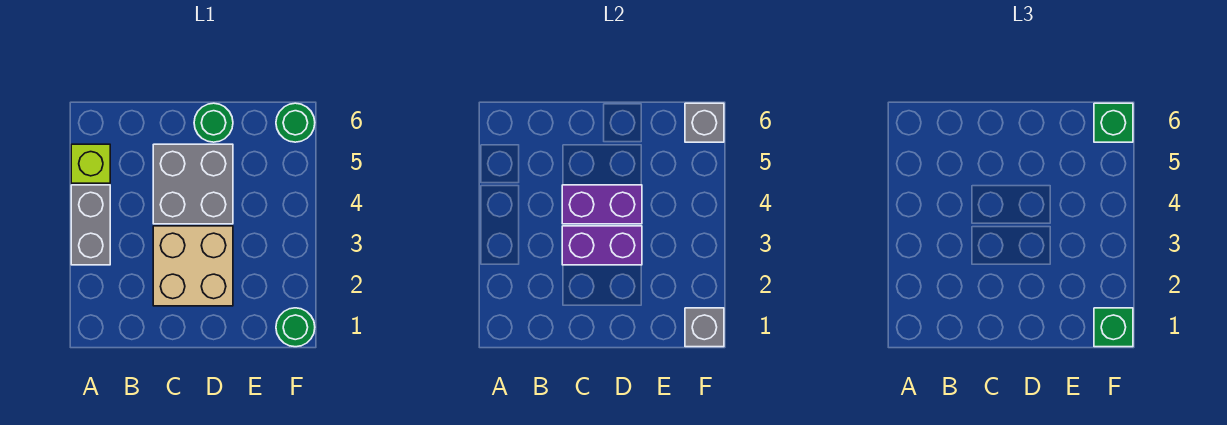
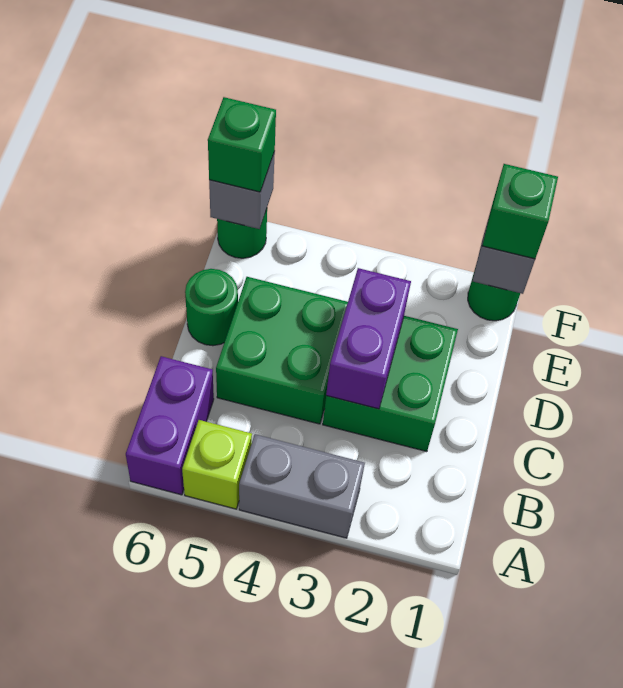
tan brick C2:D3 level 1 -> green brick C2:D3 level 1
grey brick C4:D5 level 1 -> green brick C4:D5 level 1
purple brick C4:D4 level 2 -> purple brick A6:B6 level 1

